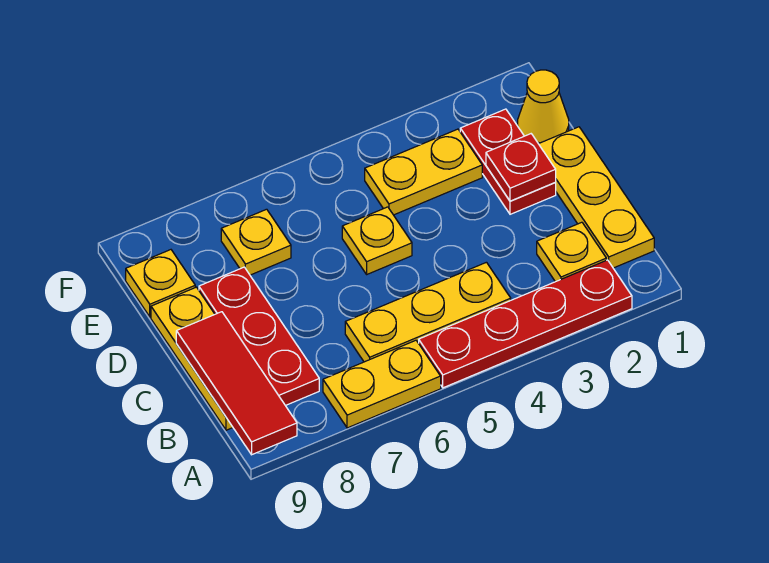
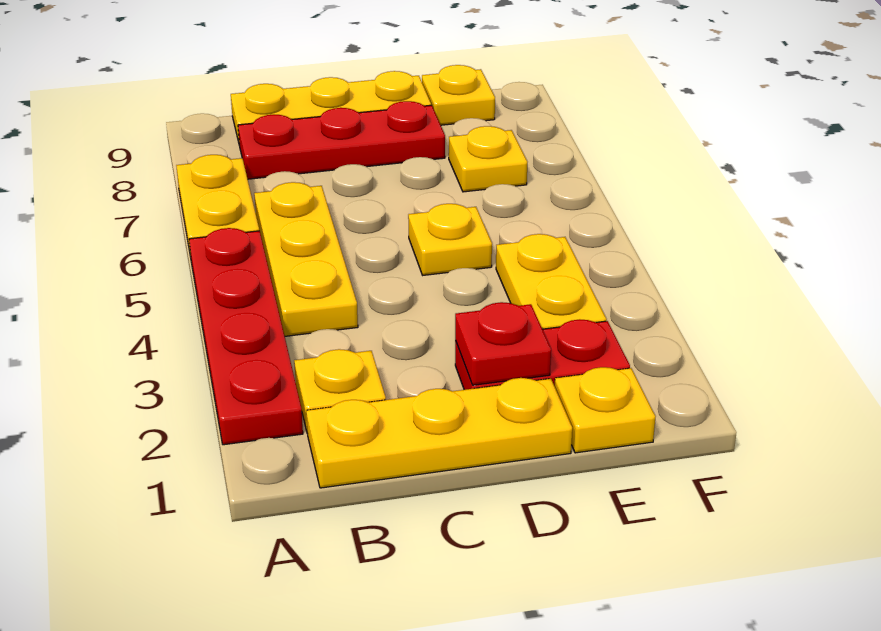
red tile A9:C9 level 2 -> none
yellow cone E1 level 1 -> yellow plate E1 level 1

